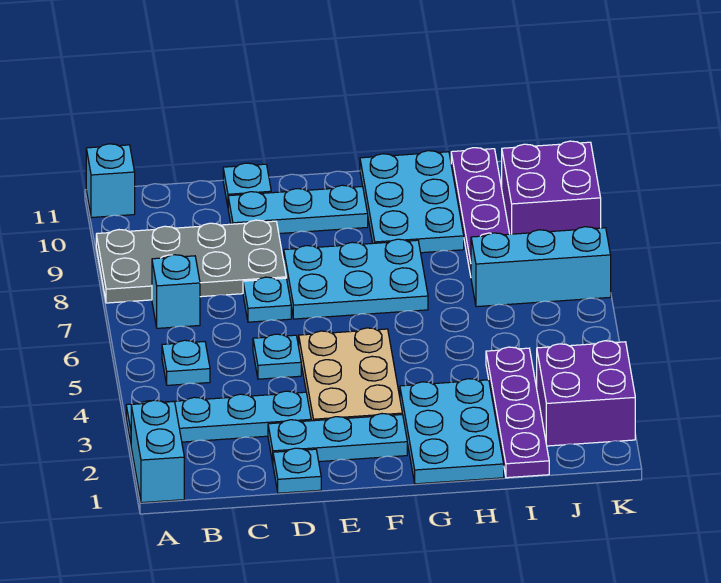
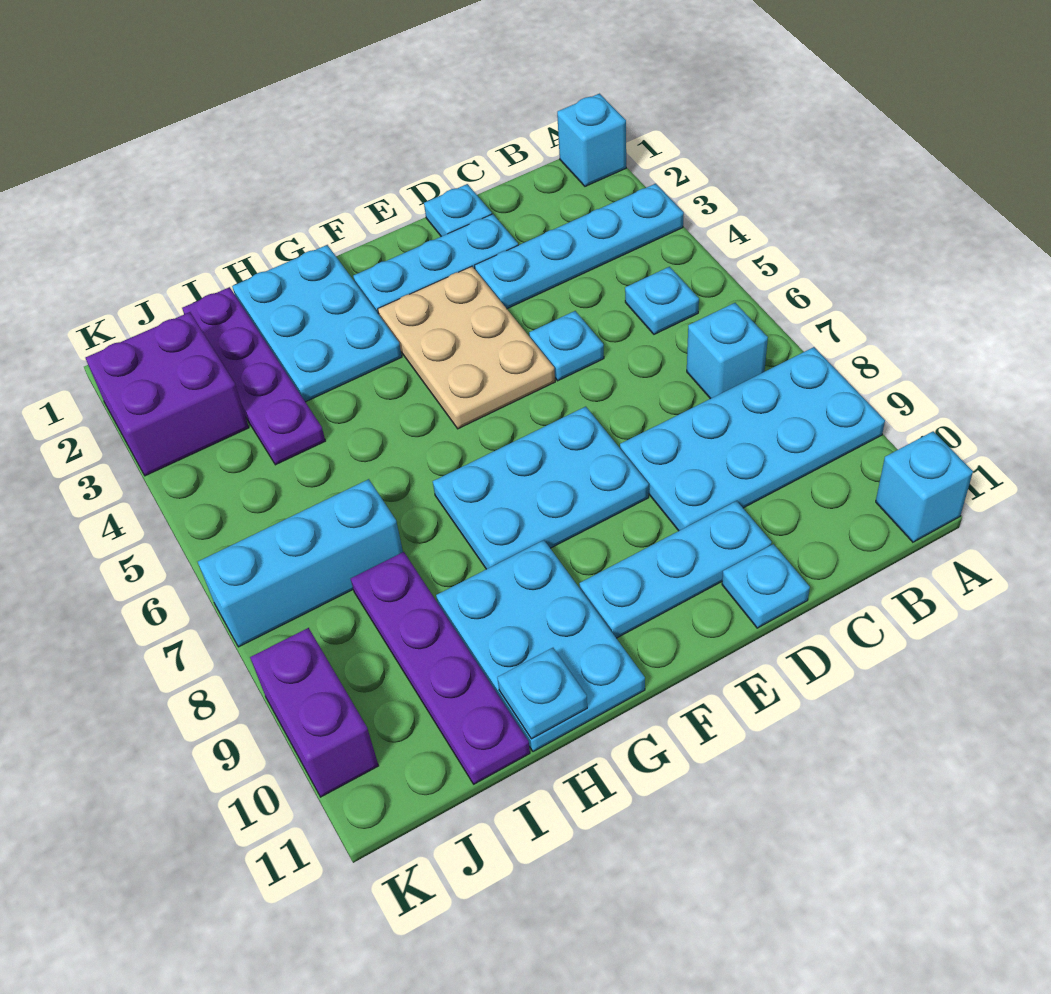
cyan brick A1:A2 level 1 -> cyan brick A1 level 1
grey plate A8:D9 level 1 -> cyan plate A8:D9 level 1
cyan plate D7 level 1 -> cyan plate H11 level 2
purple brick J9:K10 level 1 -> purple brick K9:K10 level 1

